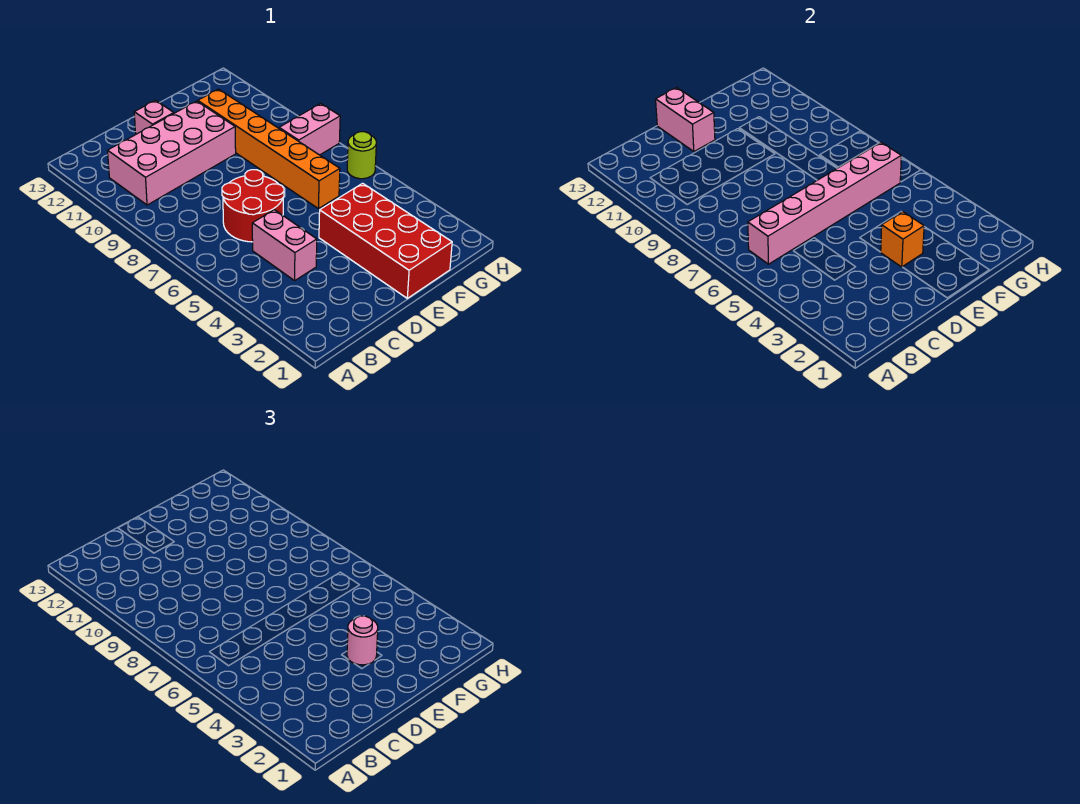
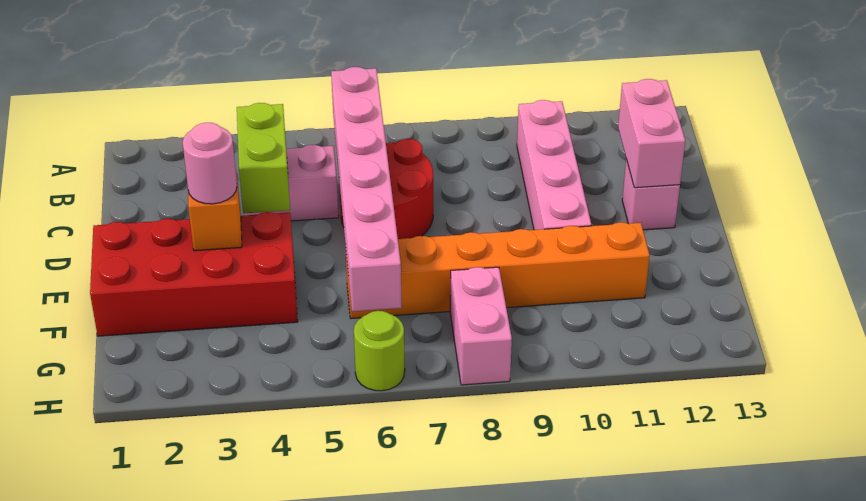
pink brick B10:E11 level 1 -> pink brick B10:E10 level 1
none -> lime brick C4:D4 level 2
pink brick D12:D13 level 2 -> pink brick C12:D12 level 2

